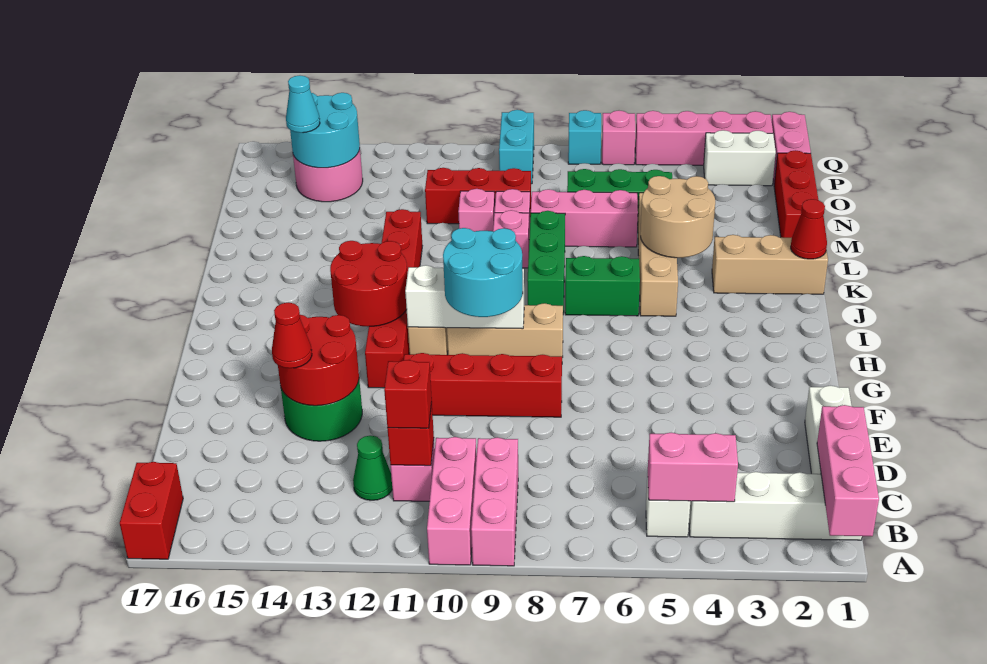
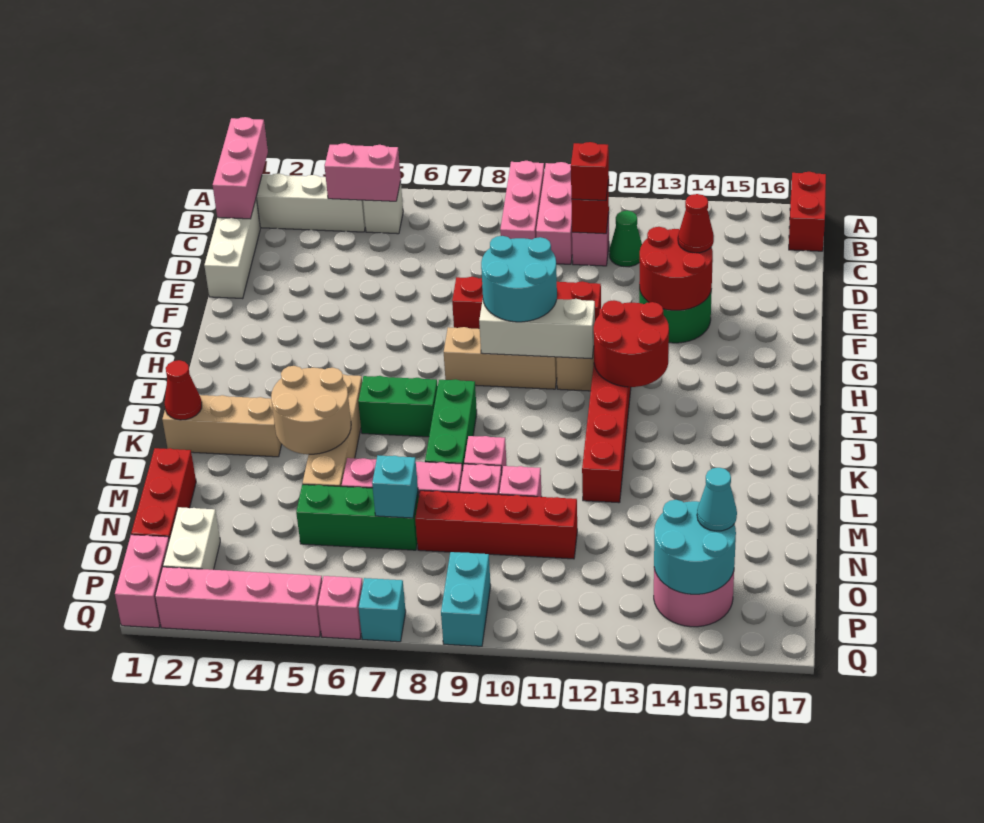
none -> cyan brick N7 level 2
red brick N9:N11 level 1 -> red brick N8:N11 level 1
white brick P2:P3 level 1 -> white brick O2:P2 level 1

